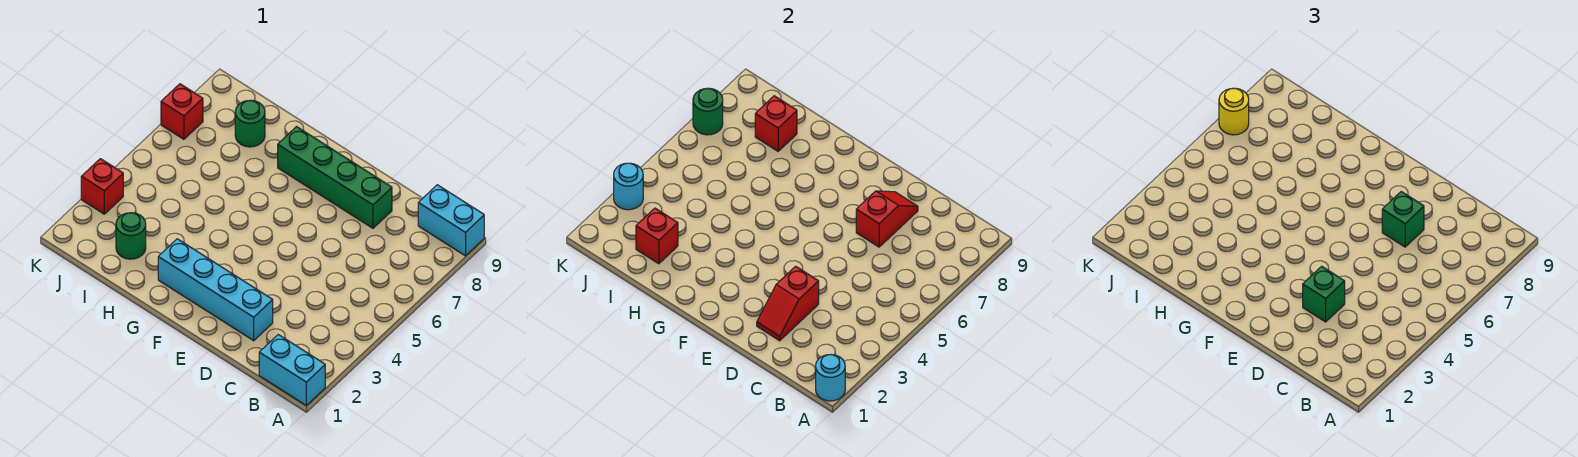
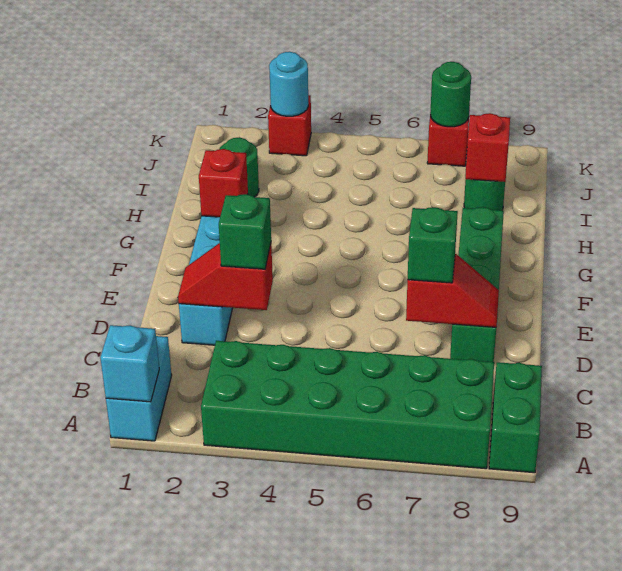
cyan round brick A1 level 2 -> cyan brick A1 level 2
none -> green brick A3:B8 level 1
cyan brick A9:B9 level 1 -> green brick A9:B9 level 1
red brick I2 level 2 -> red brick G2 level 2
yellow round brick K7 level 3 -> none

